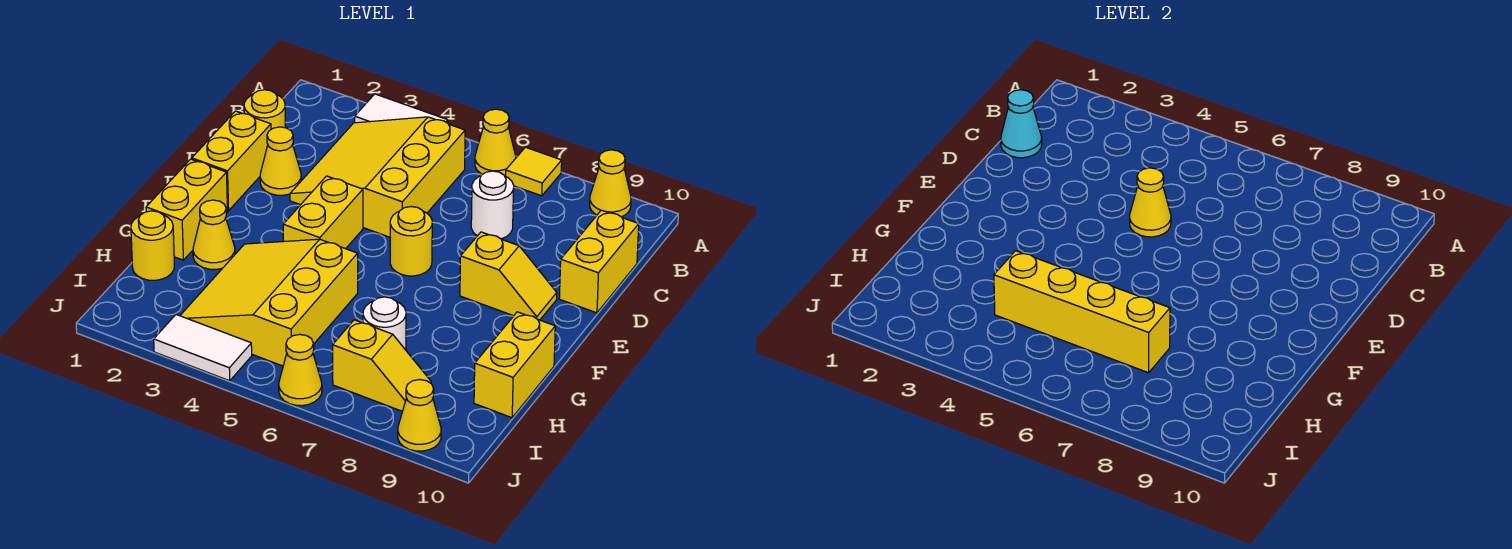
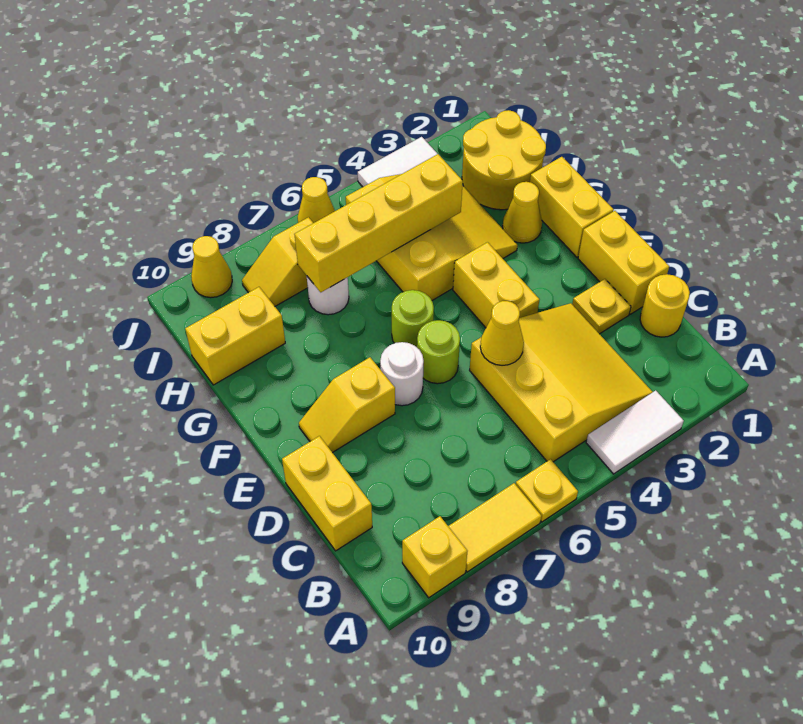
yellow cone A6 level 1 -> yellow plate A6 level 1
yellow tile A7 level 1 -> yellow tile A7:A8 level 1
yellow cone A9 level 1 -> yellow brick A9 level 1
cyan cone C1 level 2 -> none
white round brick C7 level 1 -> white round brick E7 level 1
yellow cone D2 level 1 -> yellow plate D2 level 1
yellow round brick E6 level 1 -> lime round brick E6 level 1
none -> lime round brick F6 level 1
yellow brick G10:H10 level 1 -> yellow brick H9:H10 level 1
yellow round brick H1 level 1 -> yellow round brick H1:I2 level 1

